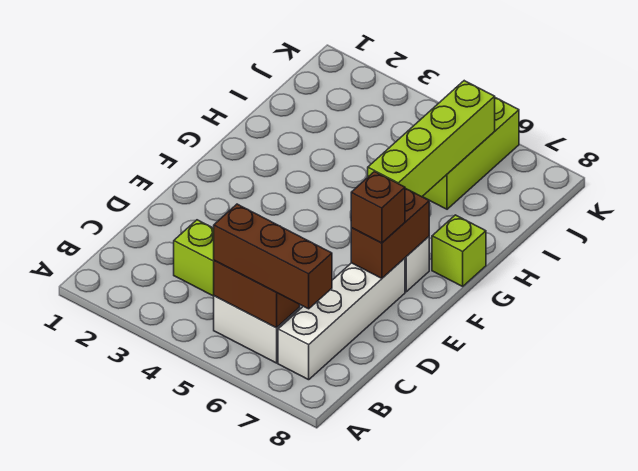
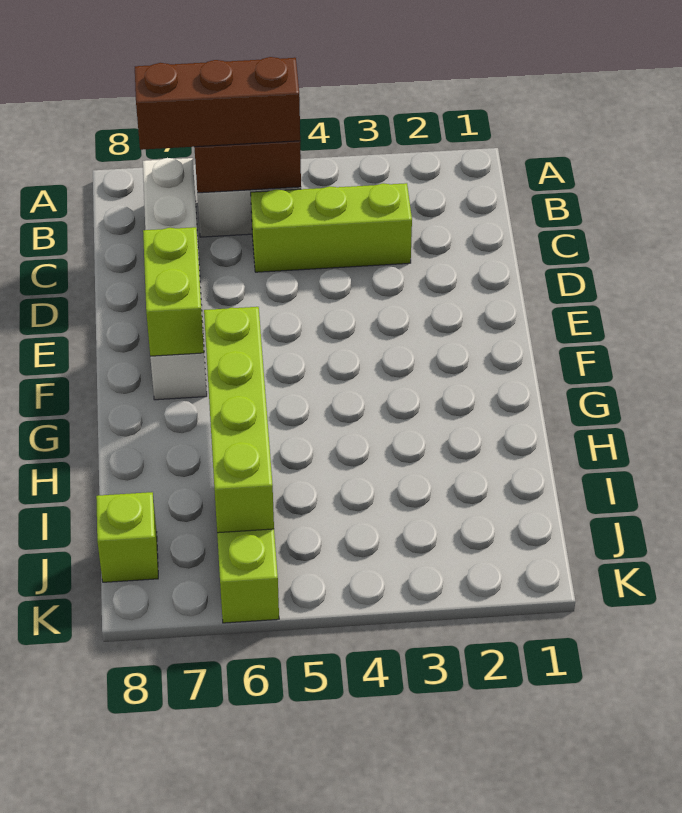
brown brick E7:F7 level 2 -> lime brick E7:F7 level 2
brown brick E7 level 3 -> none
lime brick G8 level 1 -> lime brick J8 level 1

